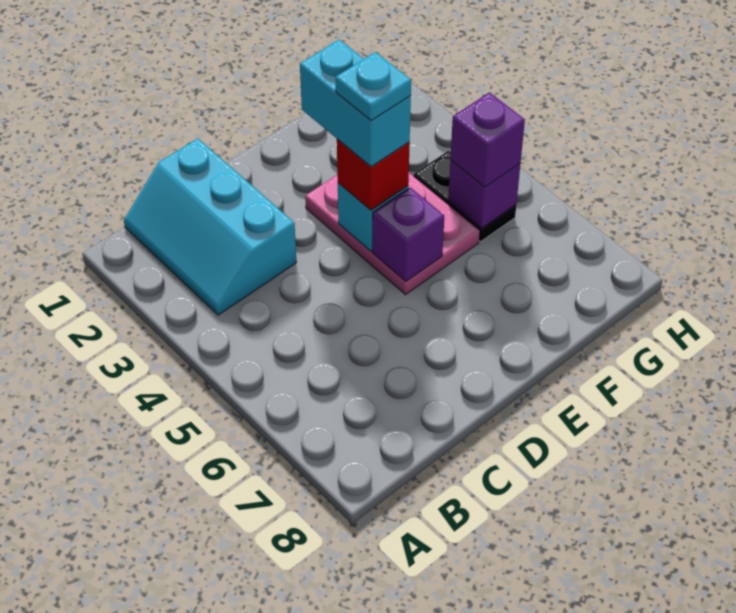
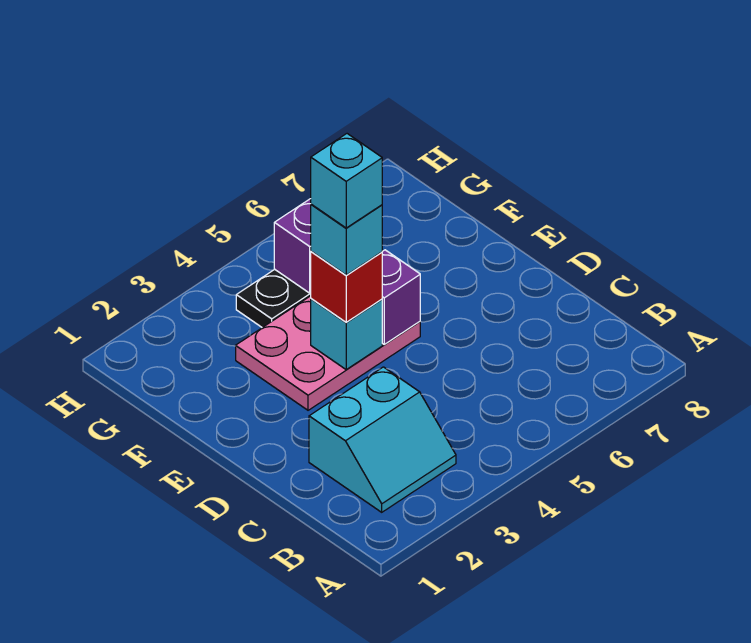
cyan slope B1:C3 level 1 top C -> cyan slope B2:C3 level 1 top C
cyan brick E3:E4 level 4 -> cyan brick E4 level 4
cyan plate E4 level 5 -> cyan brick E4 level 5
purple brick G5 level 3 -> none

